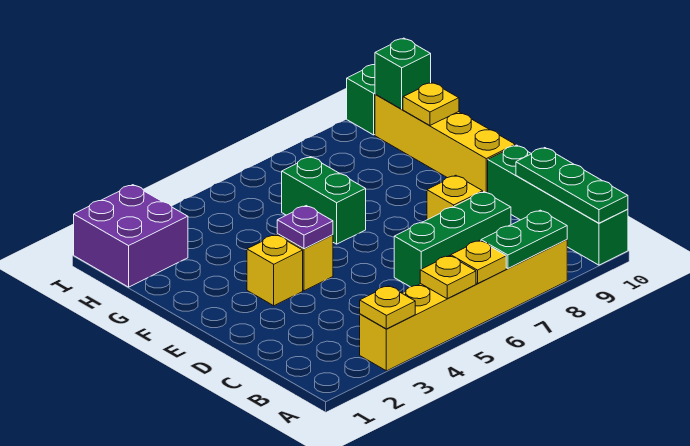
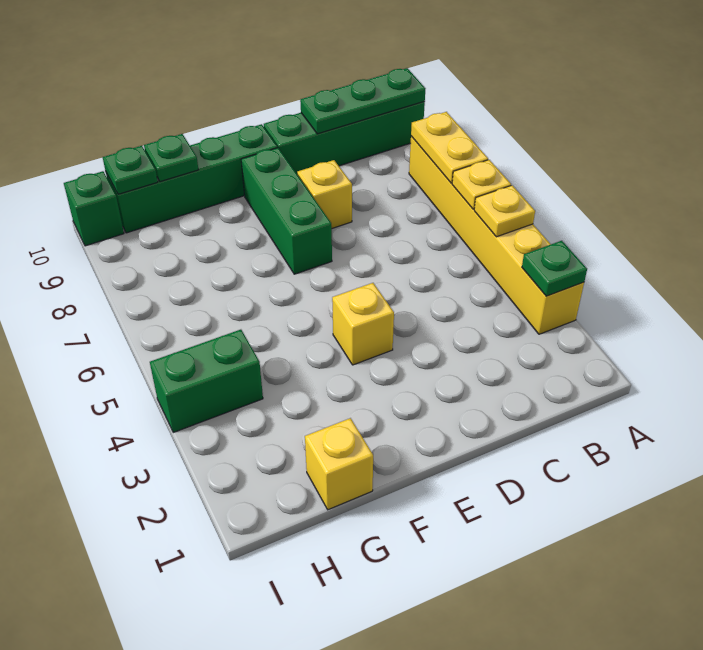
yellow plate A3 level 2 -> green plate A3 level 2
green plate A7:A8 level 2 -> yellow plate A7:A8 level 2
green brick C6:C8 level 1 -> green brick E7:E9 level 1
yellow brick E3 level 1 -> yellow brick G1 level 1
purple plate E4 level 2 -> none
yellow brick E10:H10 level 1 -> green brick E10:H10 level 1
green brick F6:G6 level 1 -> green brick H4:I4 level 1
yellow plate G10 level 2 -> green plate G10 level 2
purple brick H1:I2 level 1 -> none
green brick H10 level 2 -> green plate H10 level 2

